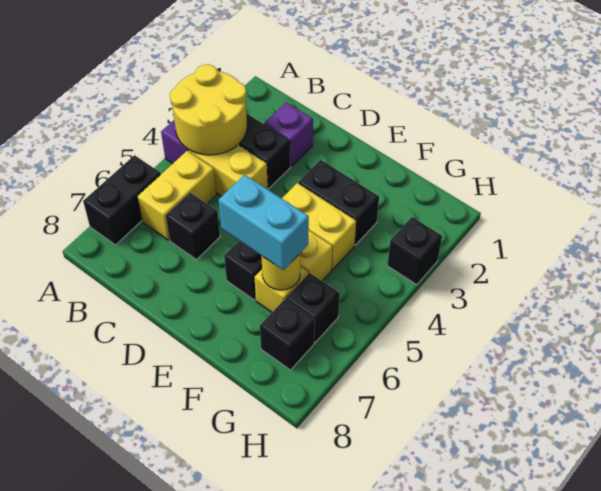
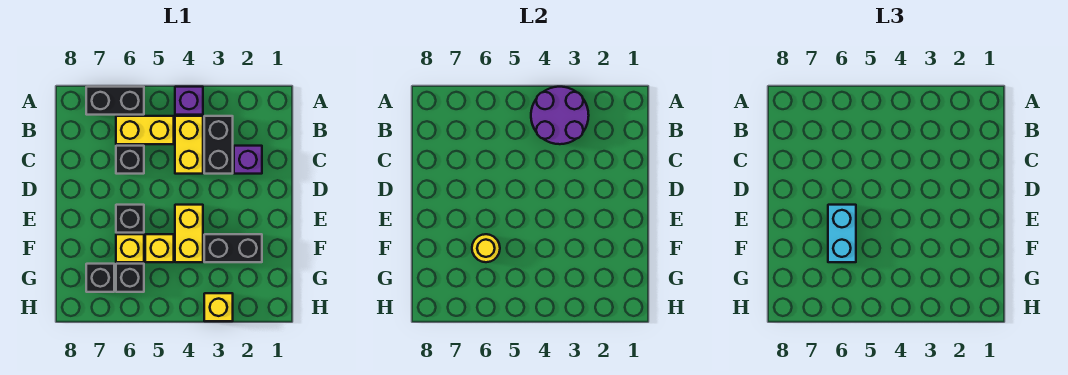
yellow round brick A3:B4 level 2 -> purple round brick A3:B4 level 2
black brick E3:F3 level 1 -> black brick F2:F3 level 1
black brick H3 level 1 -> yellow brick H3 level 1

